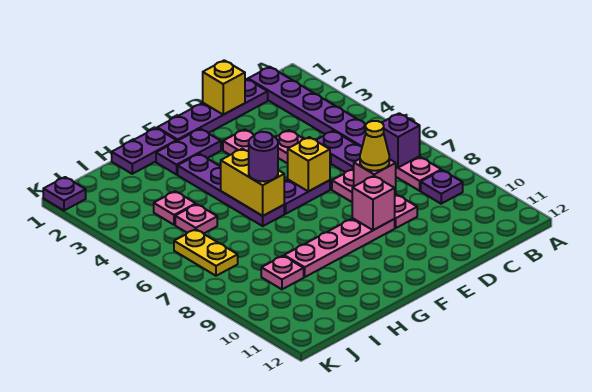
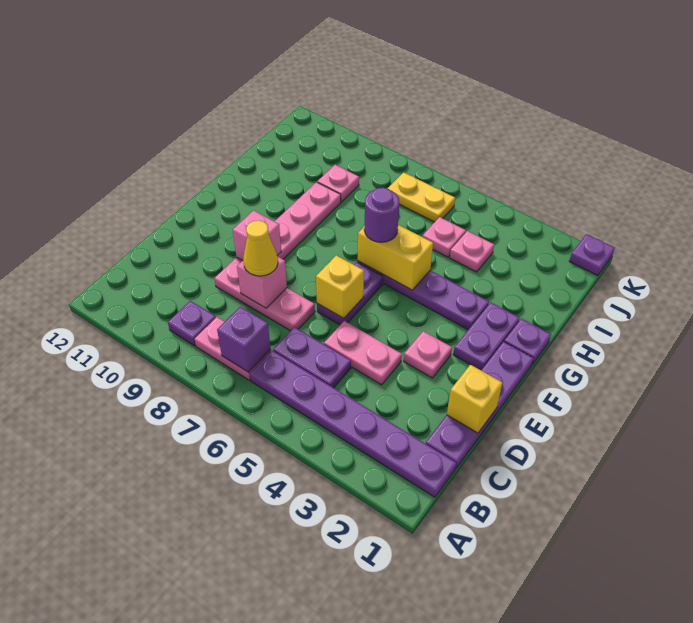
purple plate G1:H1 level 1 -> purple plate G1 level 1

